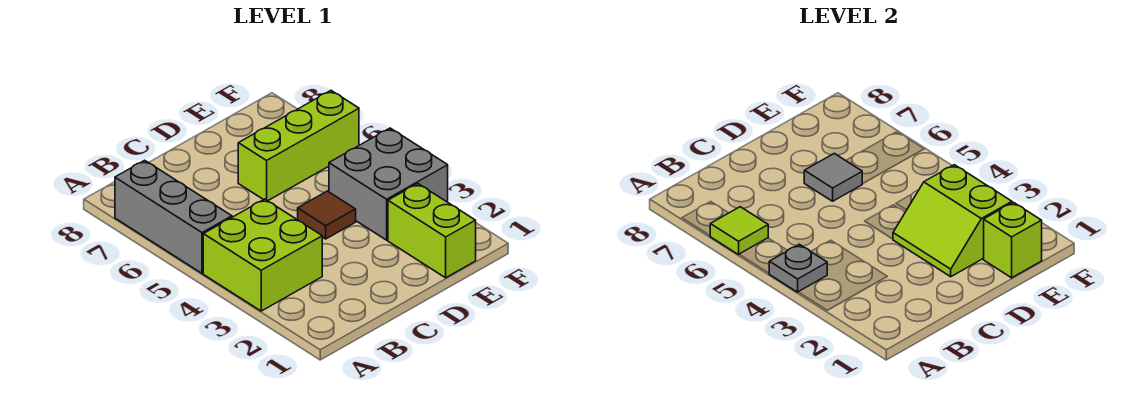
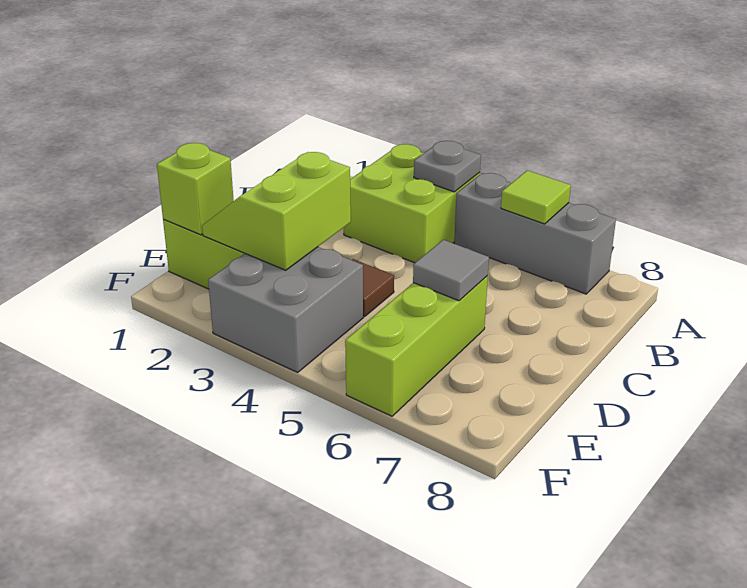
lime slope D2:E3 level 2 top E -> lime slope D2:E3 level 2 top 3

